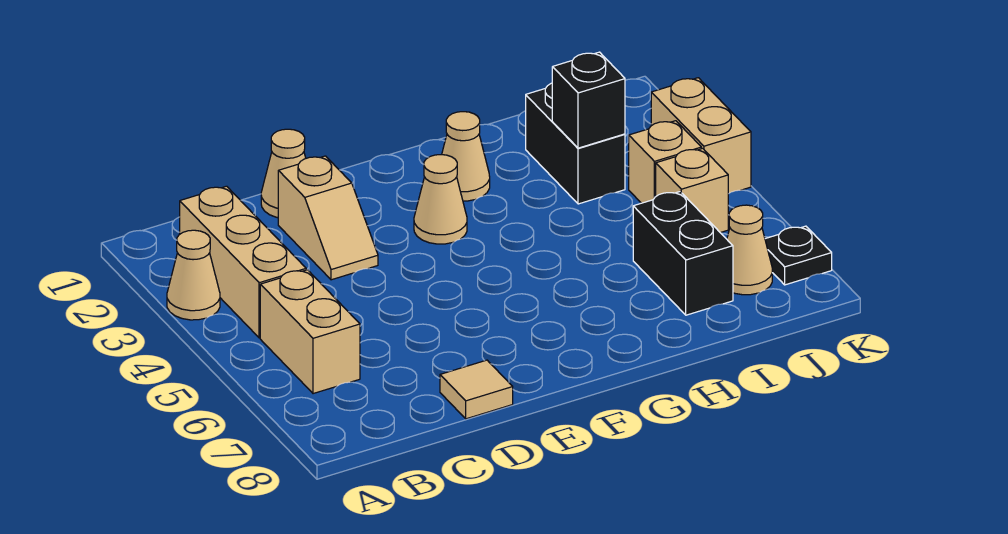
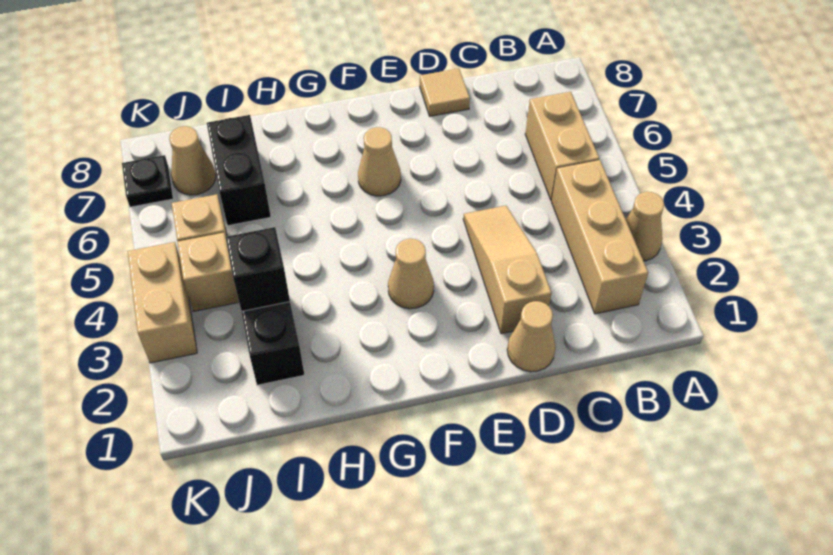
tan slope D2:D3 level 1 top 2 -> tan slope D2:D4 level 1 top 2
tan cone G2 level 1 -> tan cone F6 level 1

